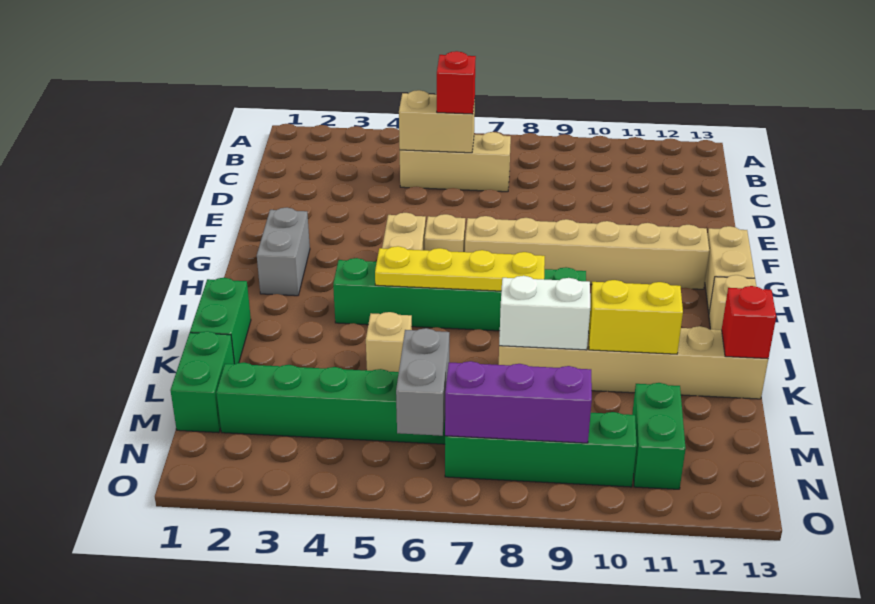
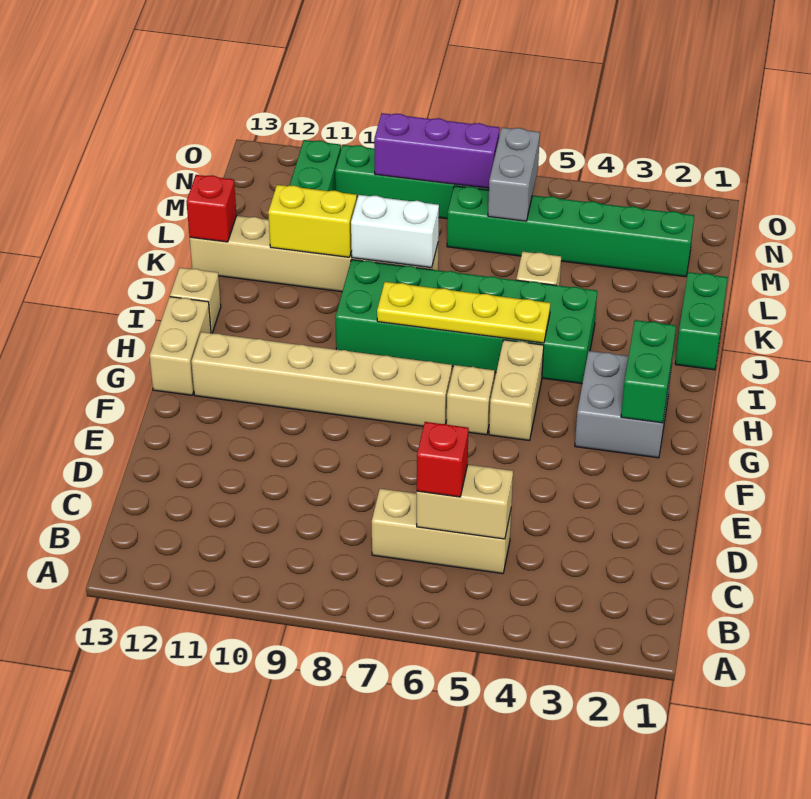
grey brick G2:H2 level 1 -> grey brick G2:H3 level 1
green brick I4:I9 level 1 -> green brick I4:J9 level 1
green brick L1:M1 level 1 -> green brick G2:H2 level 2

